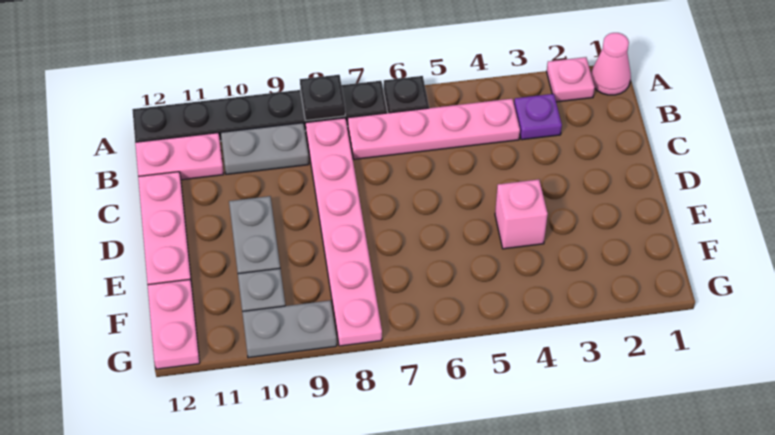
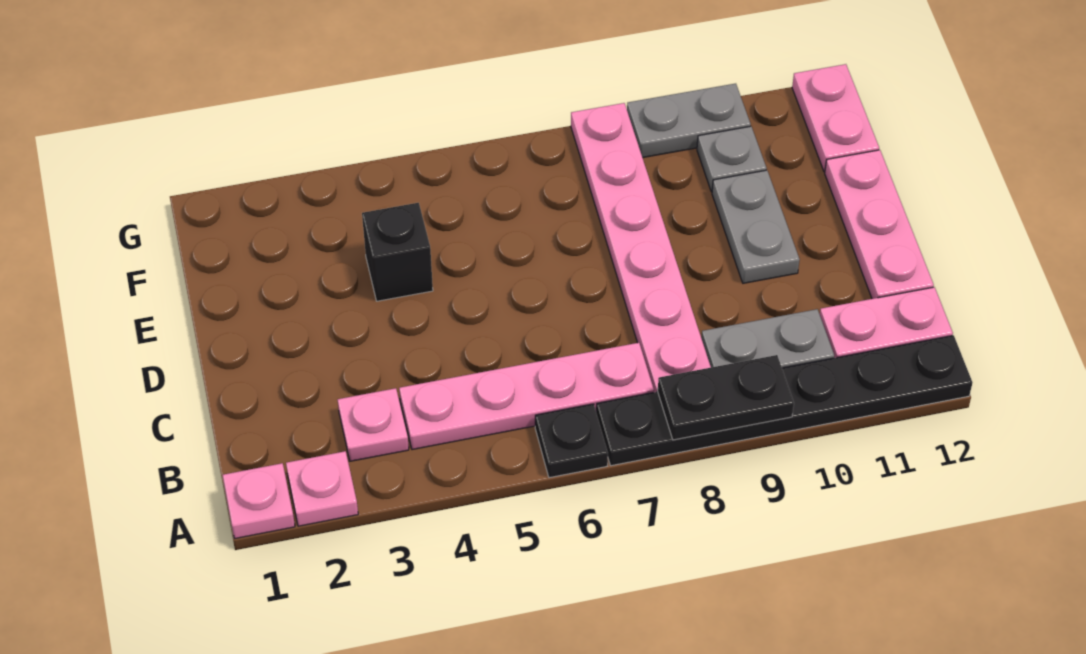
pink cone A1 level 1 -> pink plate A1 level 1
black plate A8 level 2 -> black plate A8:A9 level 2
purple plate B3 level 1 -> pink plate B3 level 1
pink brick E4 level 1 -> black brick E4 level 1

